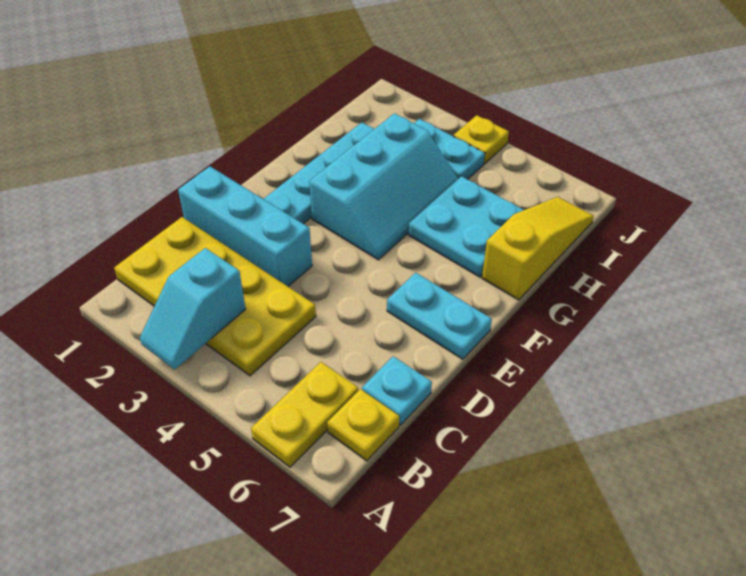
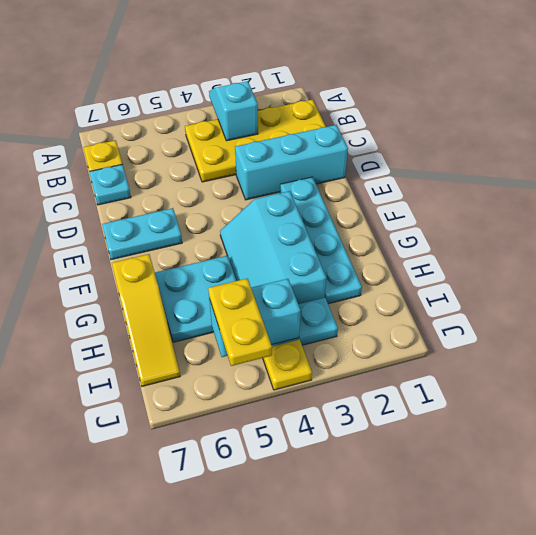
yellow plate A6:B6 level 1 -> yellow plate I5:J5 level 3
none -> cyan brick I4:I5 level 2

